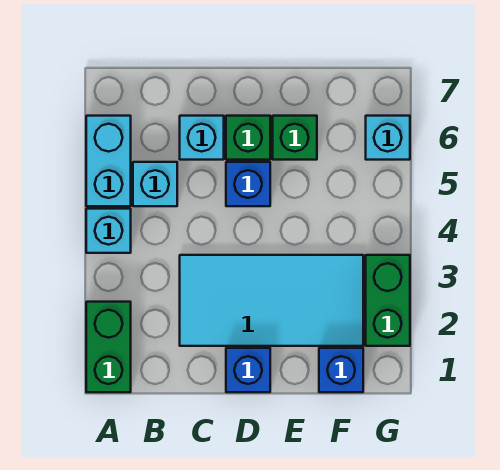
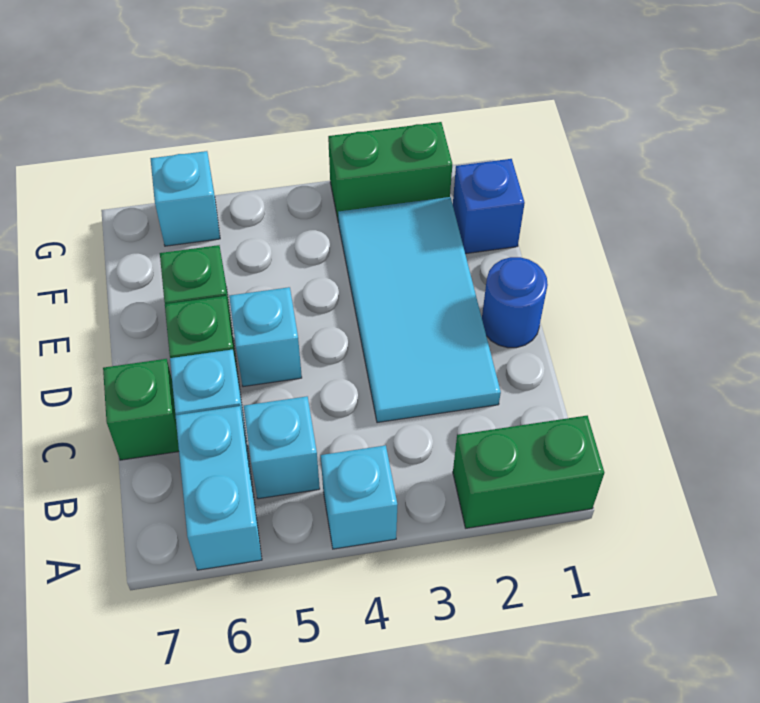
cyan brick A5:A6 level 1 -> cyan brick A6:B6 level 1
none -> green brick C7 level 1
blue brick D1 level 1 -> blue round brick D1 level 1
blue brick D5 level 1 -> cyan brick D5 level 1

